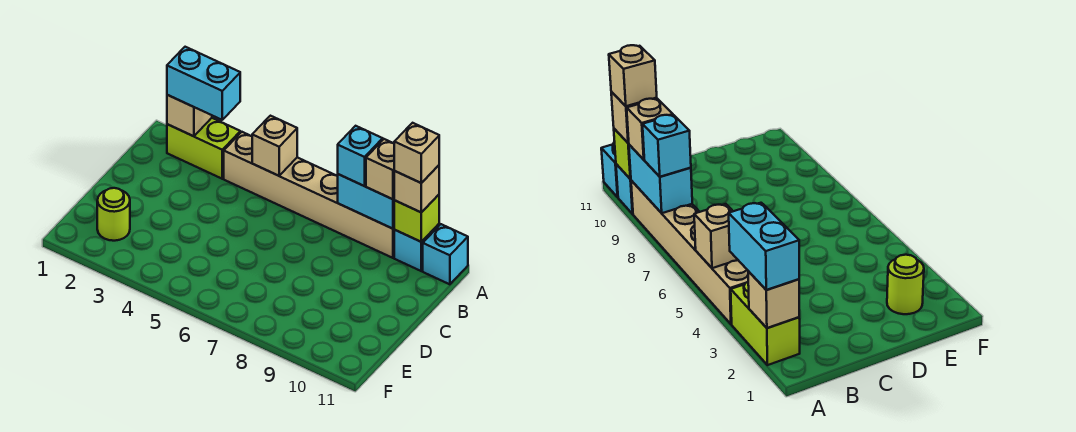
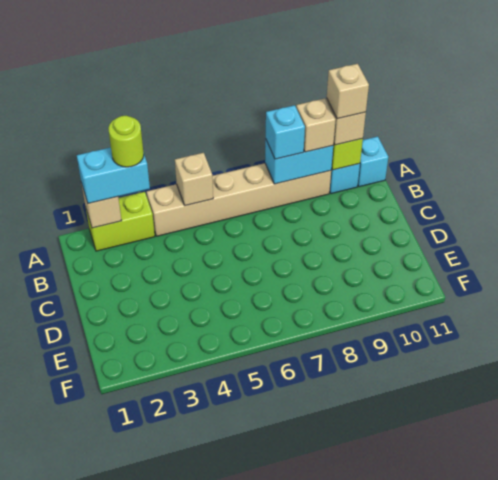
lime round brick E2 level 1 -> lime round brick A3 level 4

